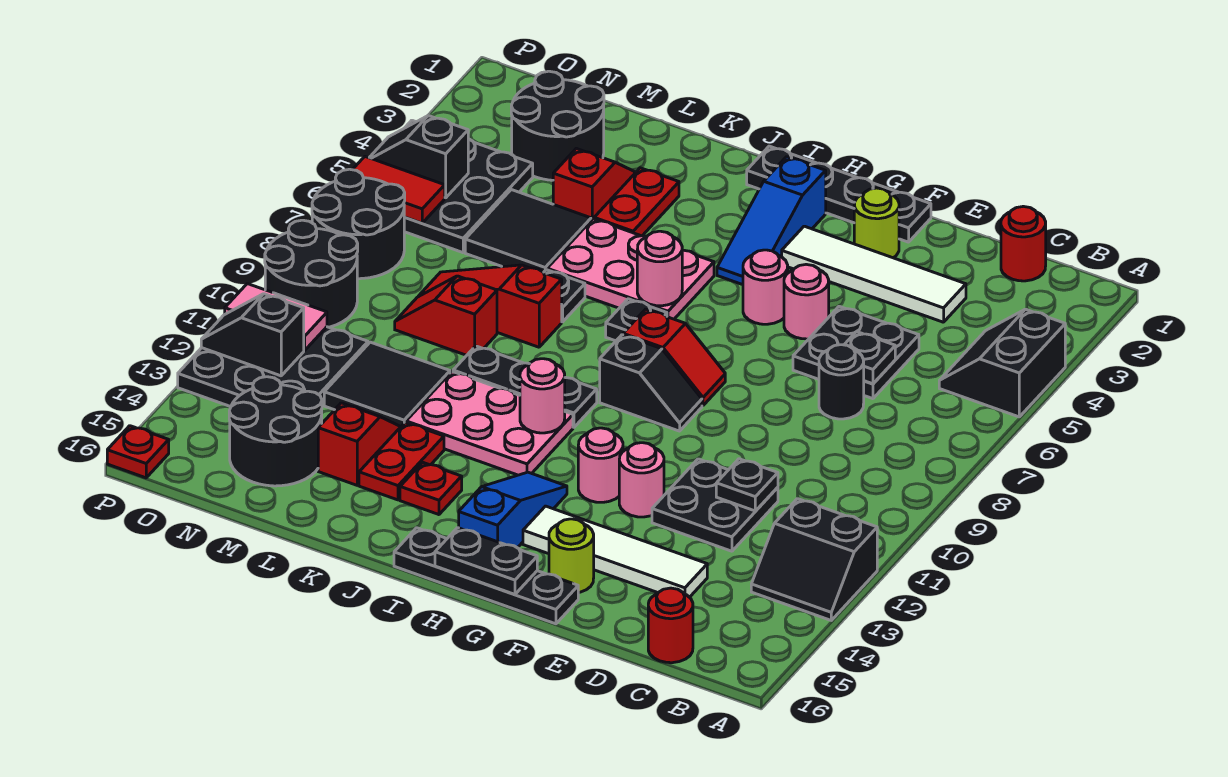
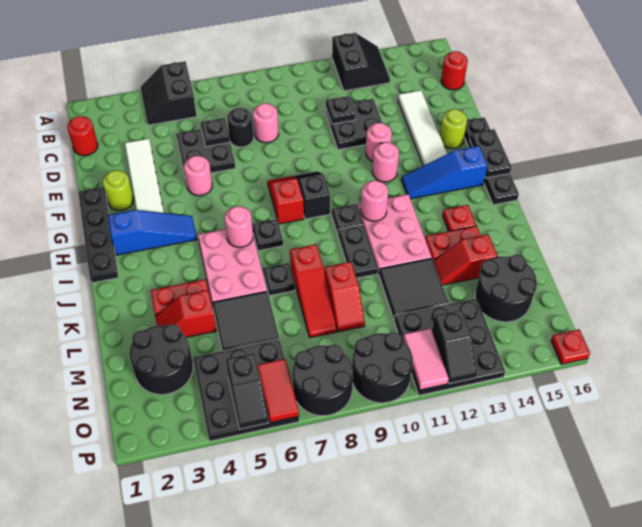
black slope A4:B5 level 1 top A -> black slope A4:B5 level 1 top 5
pink round brick G5 level 1 -> pink round brick D8 level 1

